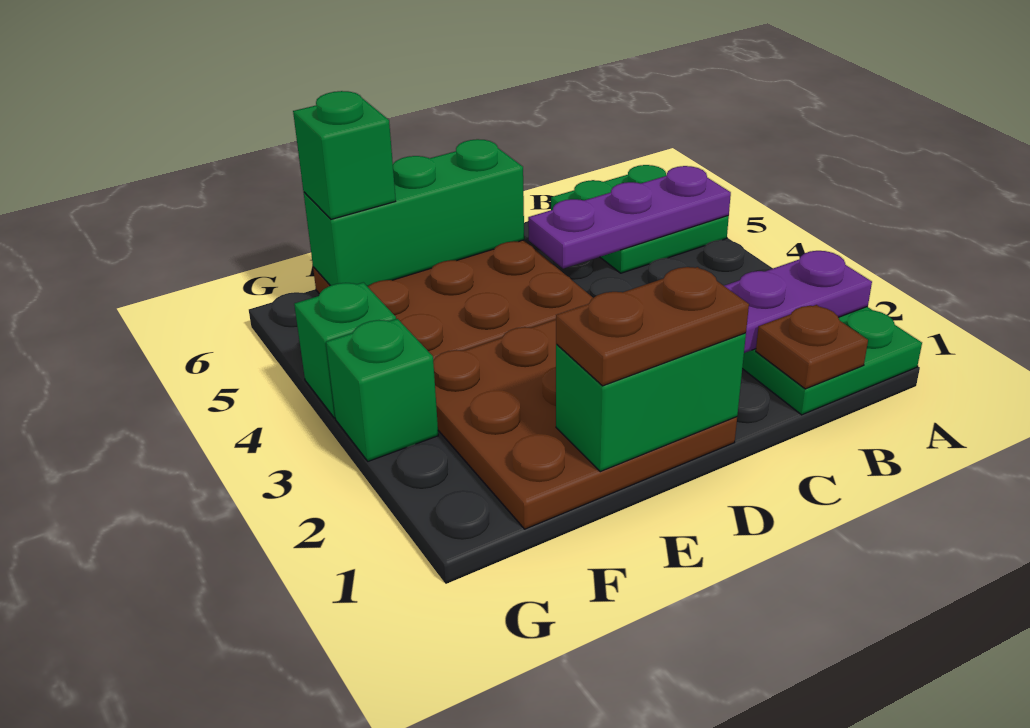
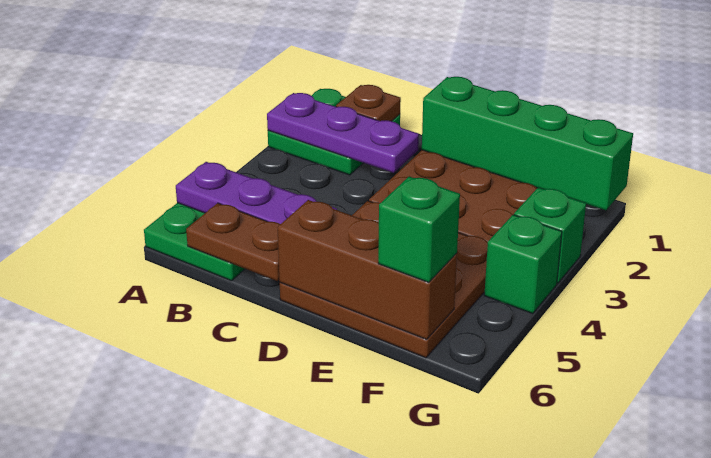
green brick D1:E1 level 2 -> green brick D1:G1 level 2
brown plate D1:E1 level 3 -> brown plate B6:C6 level 2
green brick D6:F6 level 2 -> brown brick D6:F6 level 2

